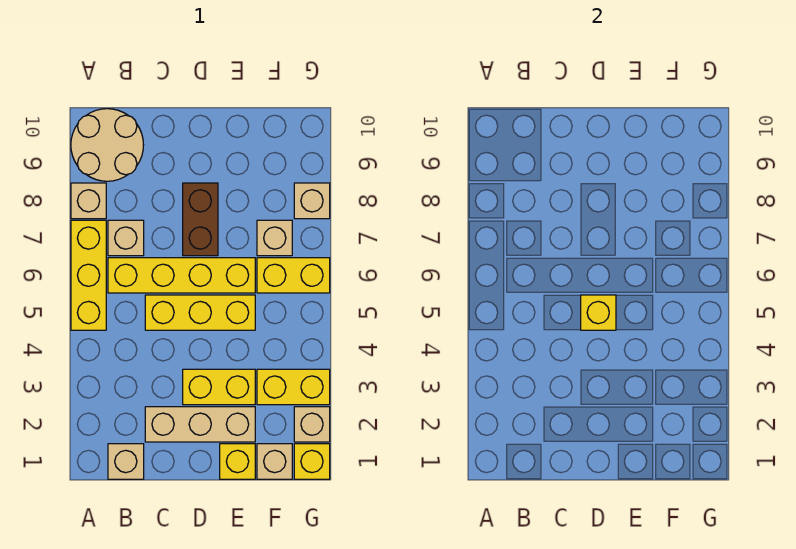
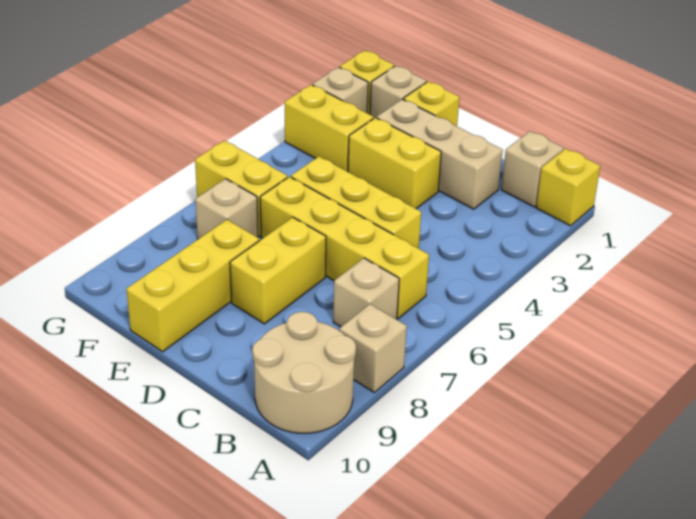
yellow brick A5:A7 level 1 -> yellow brick E8:E10 level 1
yellow brick D5 level 2 -> yellow brick A1 level 1
brown brick D7:D8 level 1 -> yellow brick D7:D8 level 1
tan brick G8 level 1 -> none

